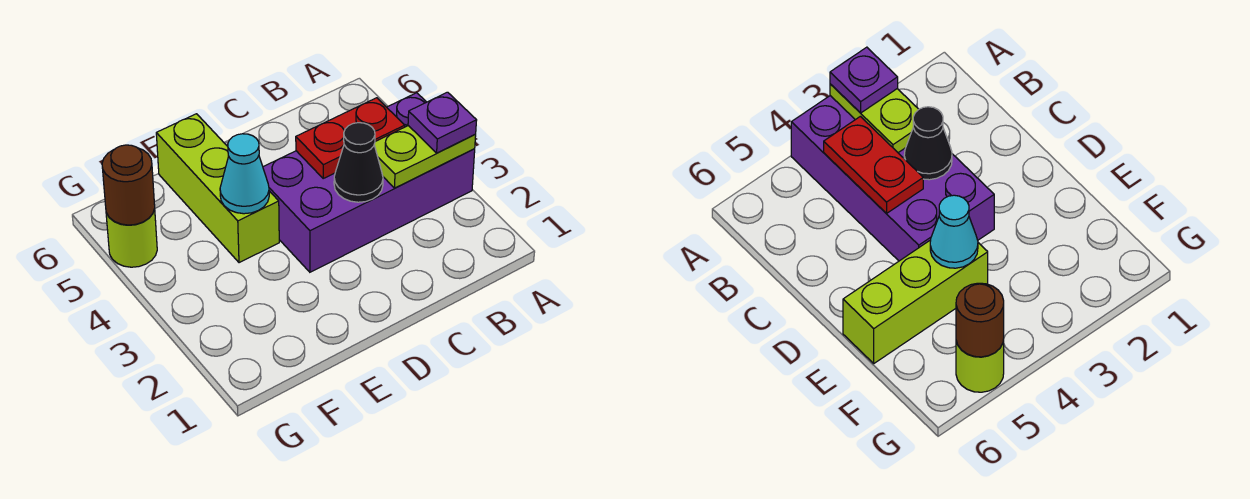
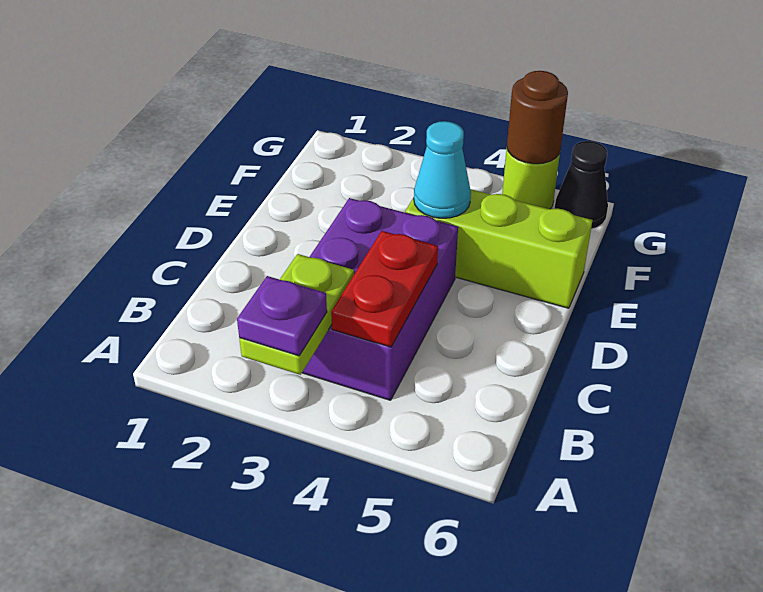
purple brick A3:D4 level 1 -> purple brick B3:D4 level 1
black cone C3 level 2 -> black cone G6 level 1

